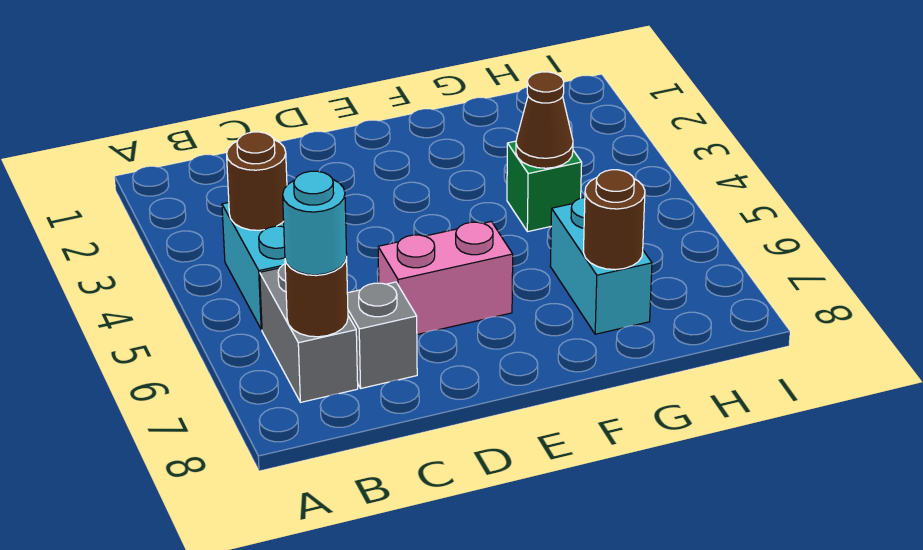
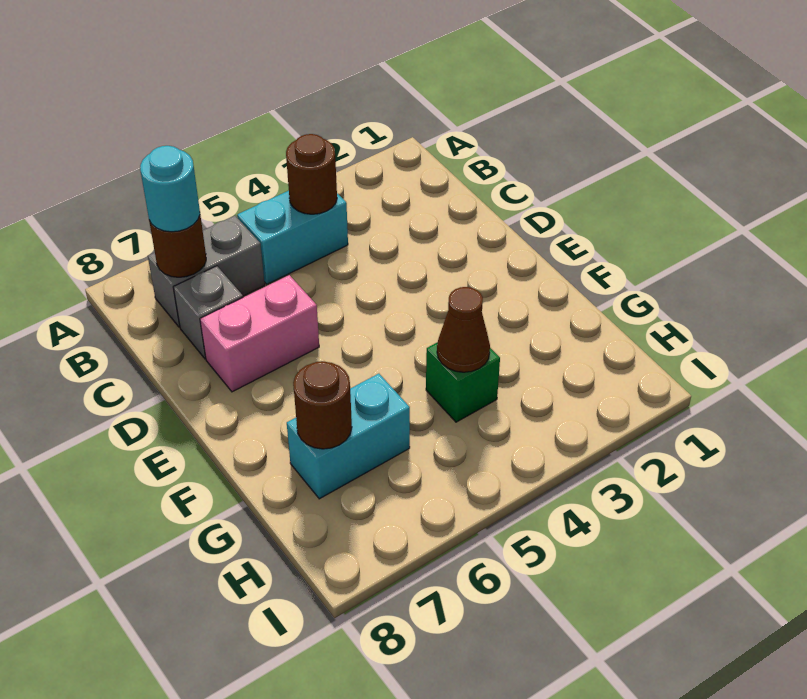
pink brick D6:E6 level 1 -> pink brick D6:D7 level 1

